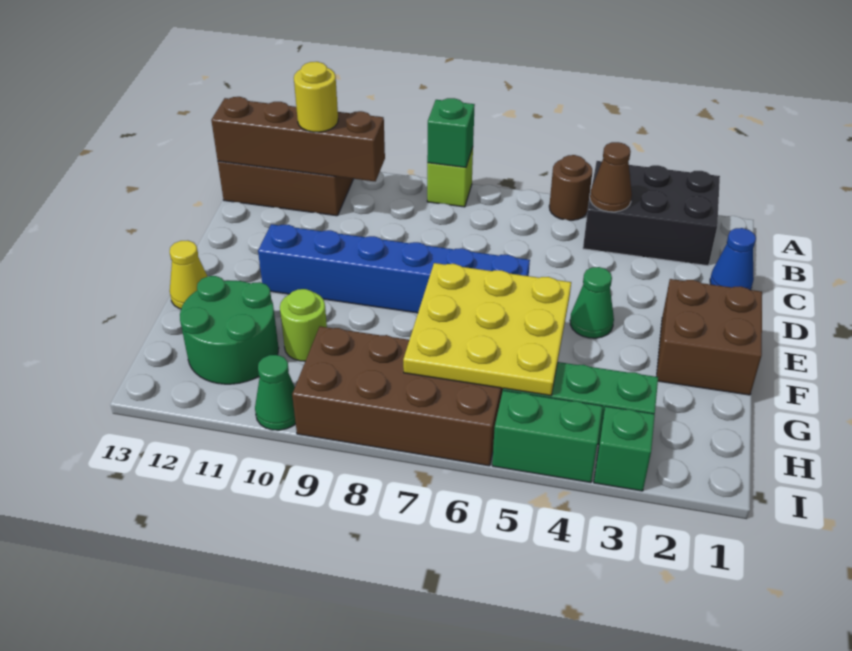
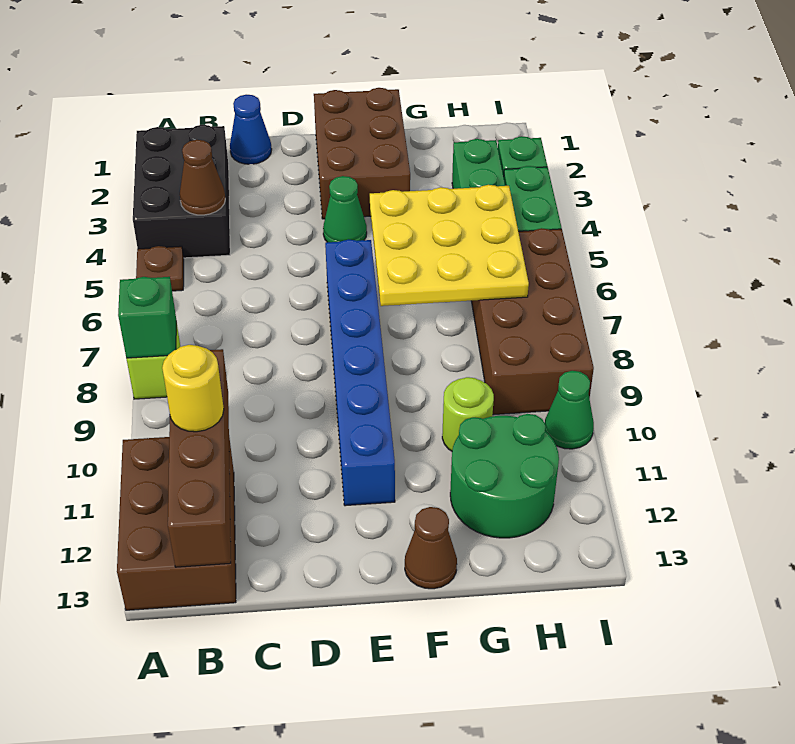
brown round brick A5 level 1 -> brown plate A5 level 1
brown brick E1:F2 level 1 -> brown brick E1:F3 level 1
yellow cone F13 level 1 -> brown cone F13 level 1

